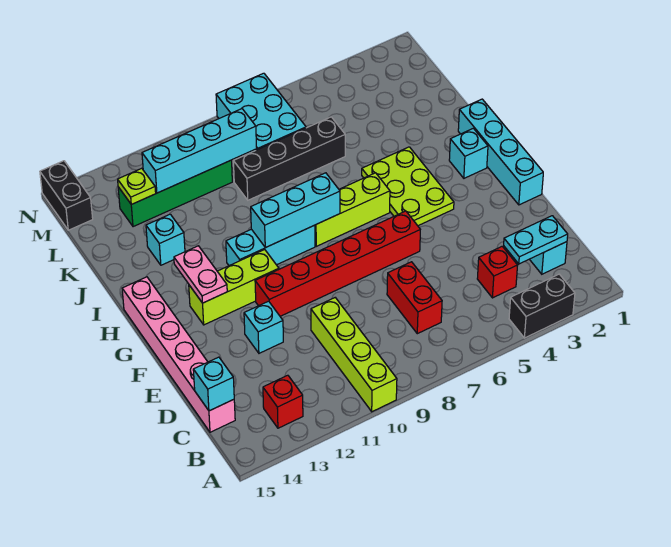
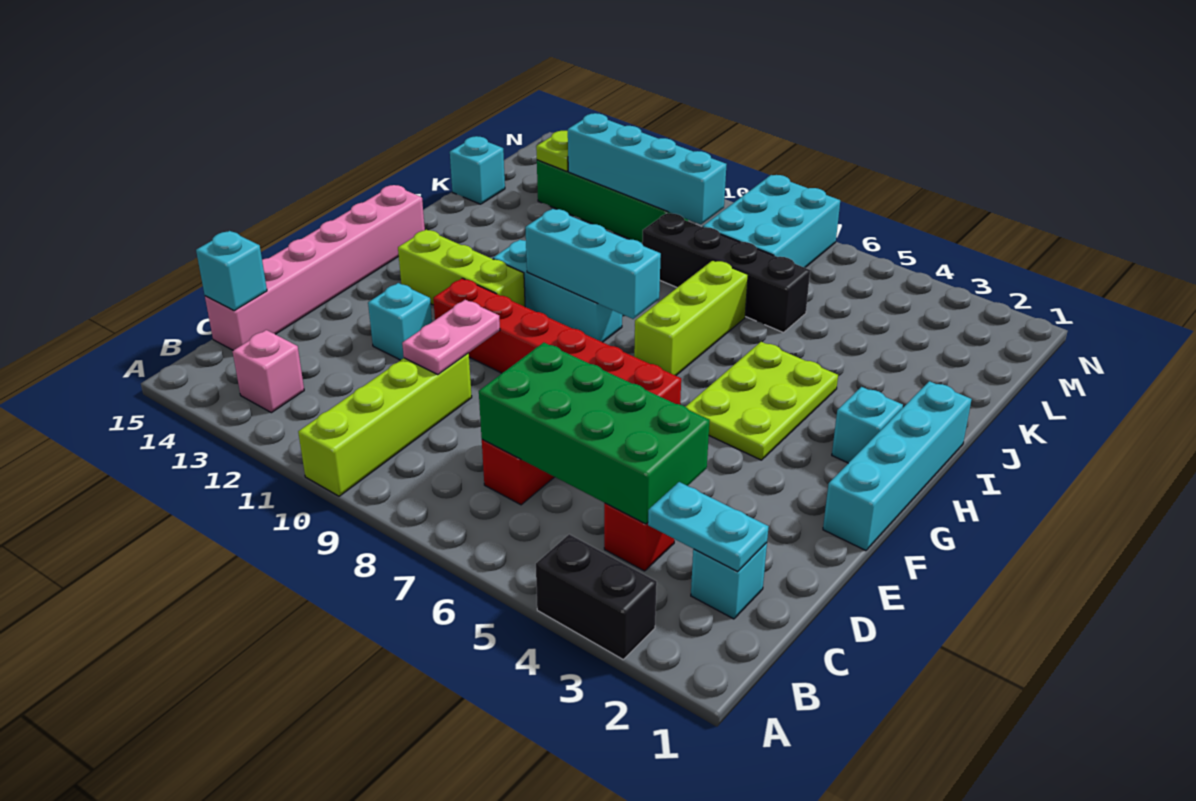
red brick B13 level 1 -> pink brick B13 level 1
none -> green brick C4:D7 level 2
pink plate G13:H13 level 2 -> pink plate D10:E10 level 2
lime brick H6:H8 level 1 -> lime brick H7:J7 level 1
cyan brick J13 level 1 -> cyan brick K15 level 1
black brick M15:N15 level 1 -> none

